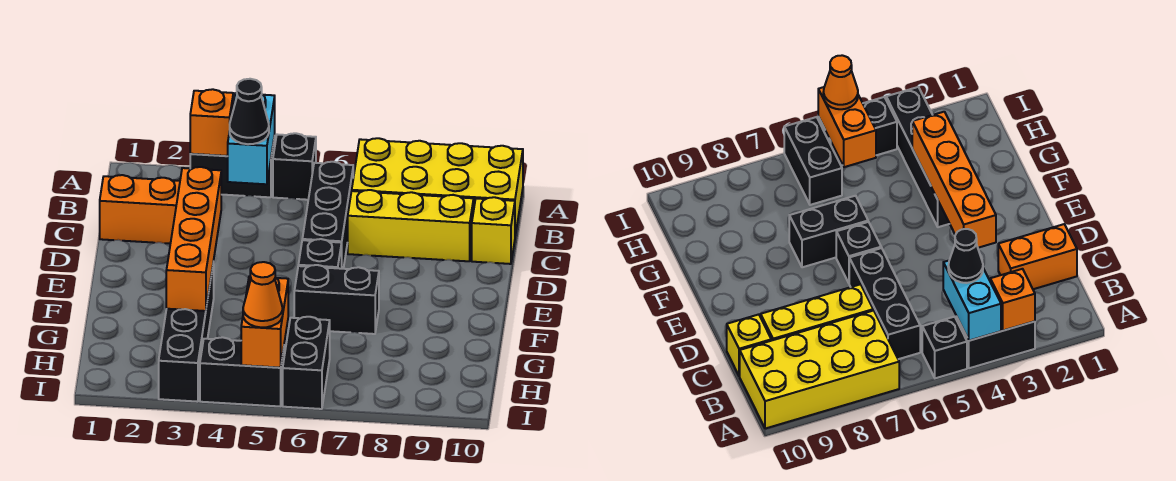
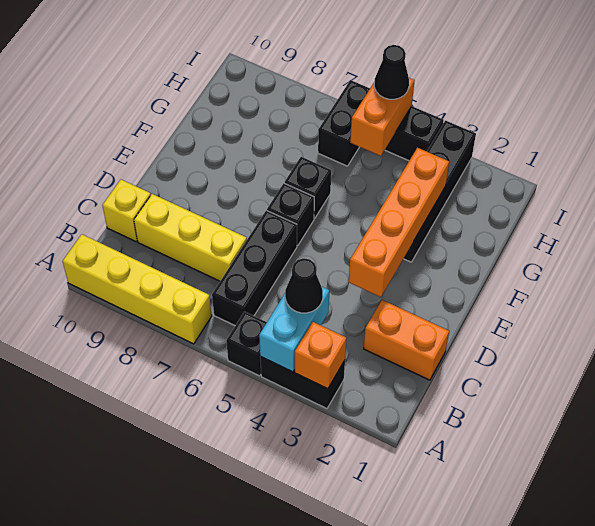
yellow brick A7:B10 level 1 -> yellow brick A7:A10 level 1
black brick F6:F7 level 1 -> black brick F6 level 1
orange cone I5 level 3 -> black cone I5 level 3

